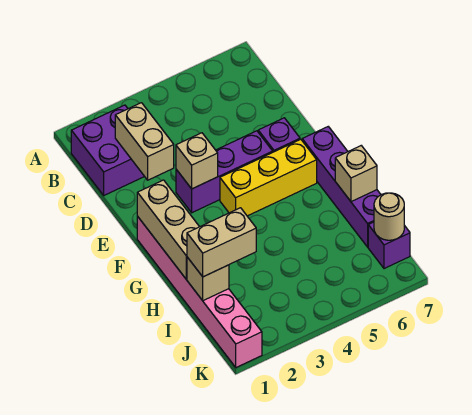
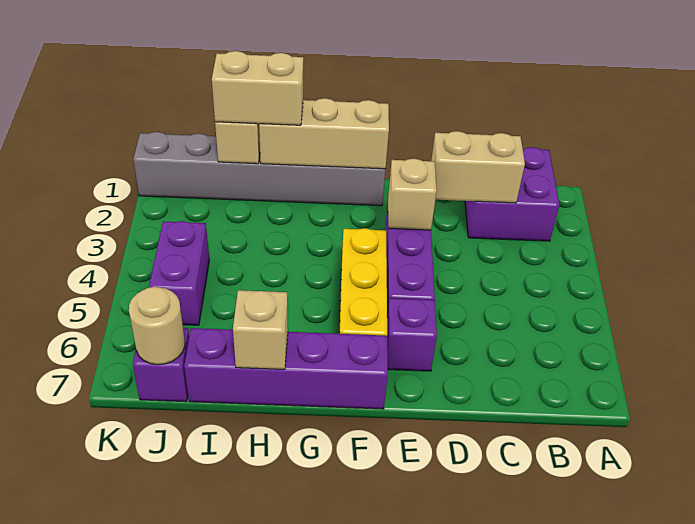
pink brick F1:K1 level 1 -> grey brick F1:K1 level 1
tan brick I1:I2 level 3 -> tan brick H1:I1 level 3
none -> purple brick J4:J5 level 1

